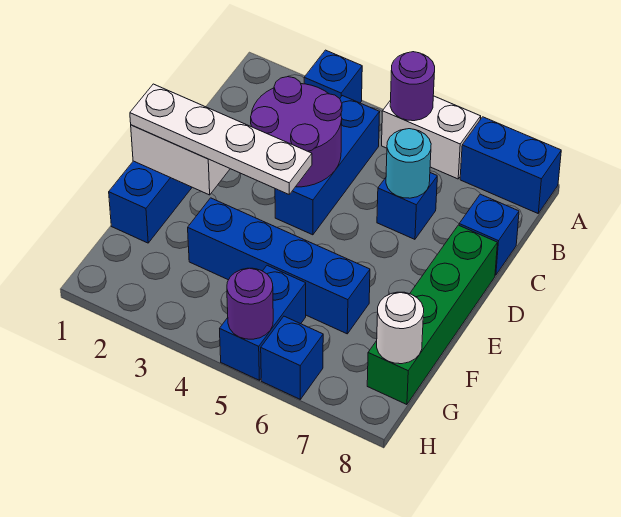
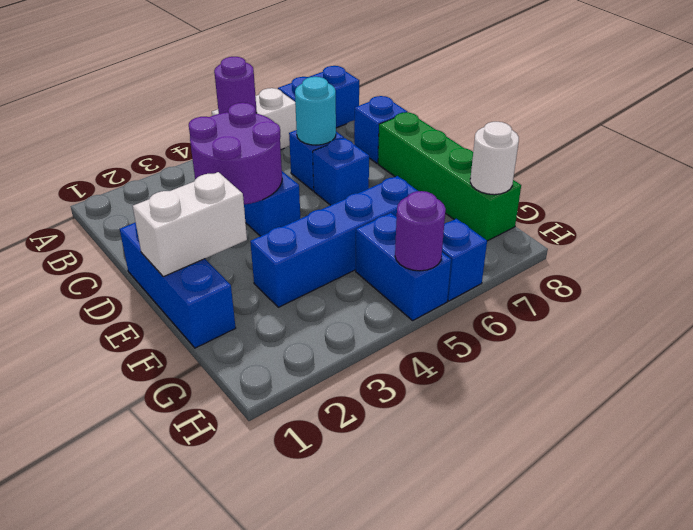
blue brick A3 level 1 -> blue brick D6 level 1
white plate E1:E4 level 3 -> none

